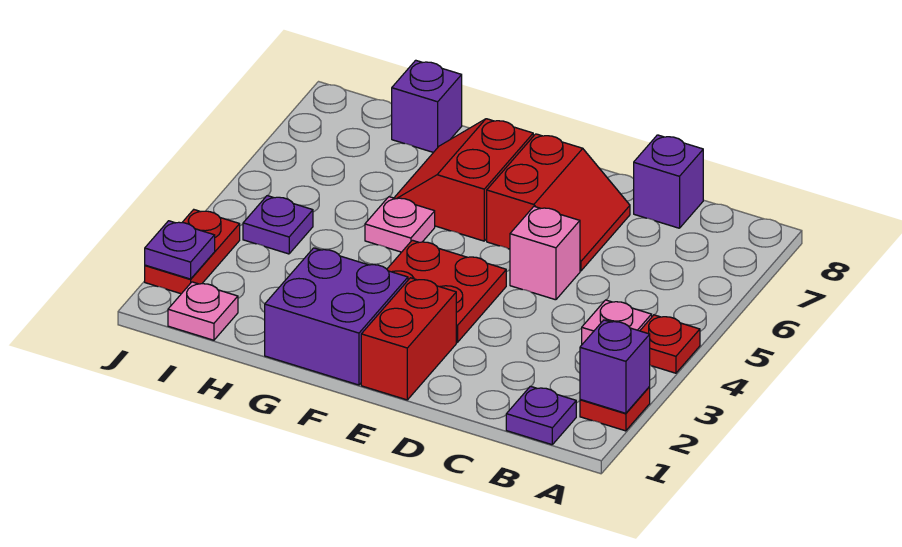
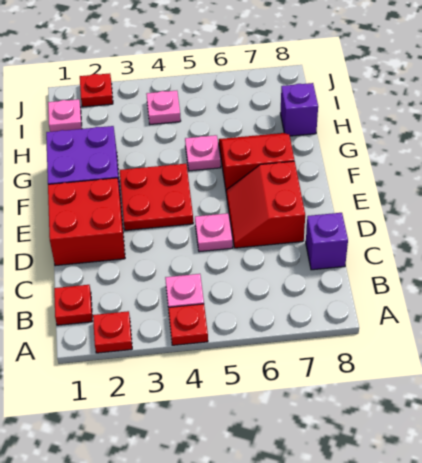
purple brick A2 level 2 -> none
purple plate B1 level 1 -> red plate B1 level 1
pink brick D5 level 1 -> pink plate D5 level 1
red slope D6:E7 level 1 top E -> red slope D6:E7 level 1 top 7
red brick E1:E2 level 1 -> red brick D1:E2 level 1
purple plate I4 level 1 -> pink plate I4 level 1
red plate J2:J3 level 1 -> red plate J2 level 1
purple plate J2 level 2 -> none

